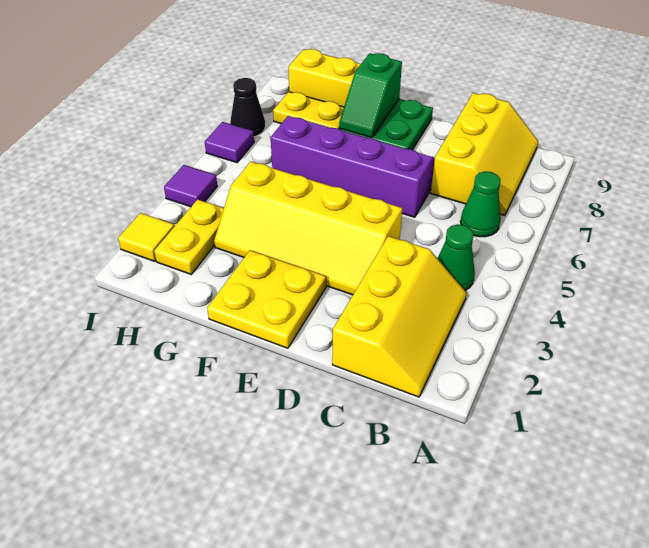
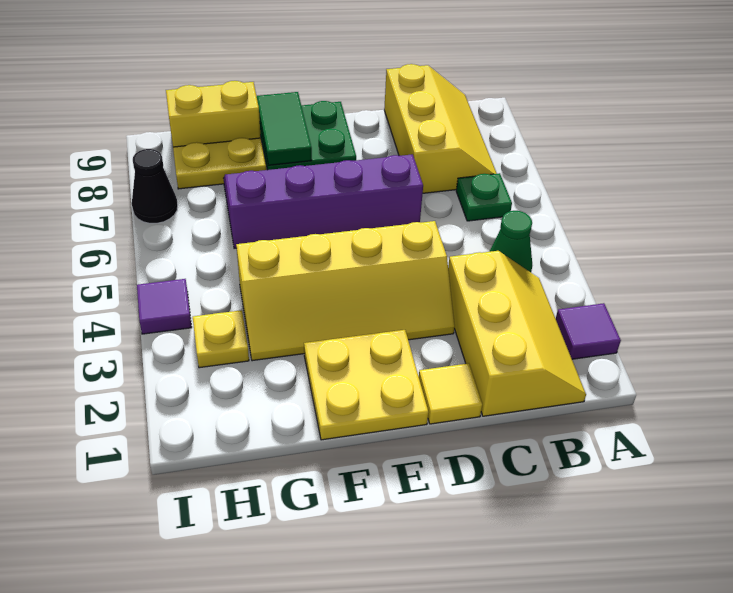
green cone B6 level 1 -> green plate B6 level 1
green slope F8:F9 level 2 top 9 -> green tile F8:F9 level 2
yellow plate H2:H3 level 1 -> yellow plate H3 level 1
yellow tile I2 level 1 -> yellow tile D1 level 1
purple tile I6 level 1 -> purple tile A2 level 1

